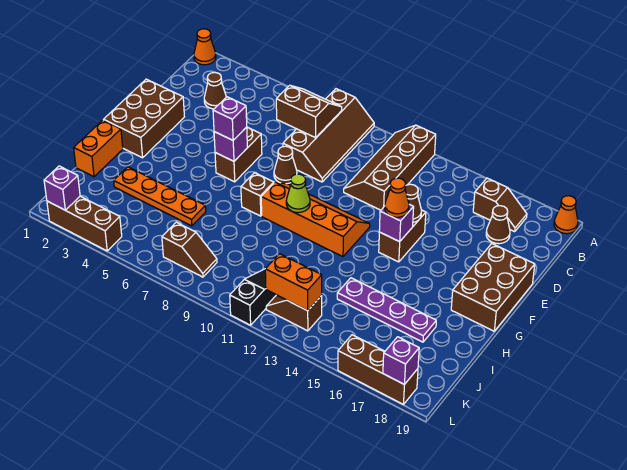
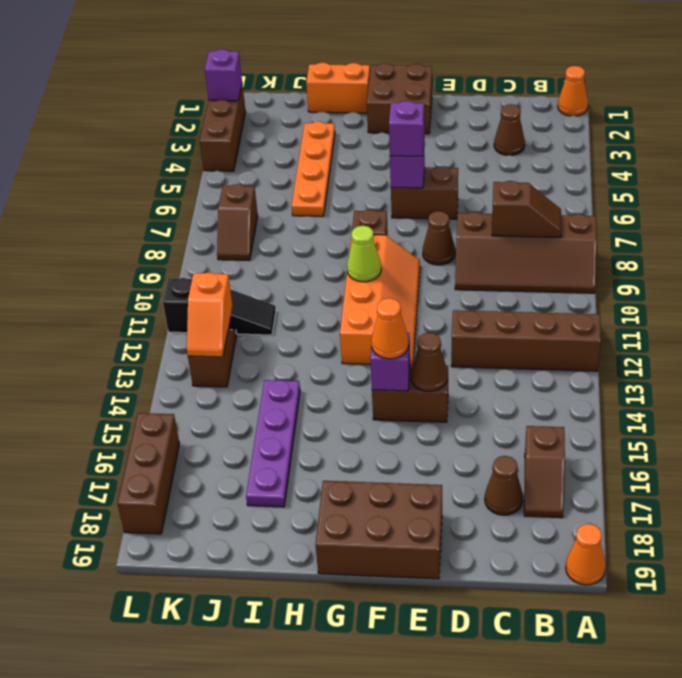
brown slope B7:C8 level 2 top C -> brown slope B8:C8 level 2 top C
brown brick E1:G2 level 1 -> brown brick F1:G2 level 1
orange brick K12:K13 level 2 -> orange slope K12:K13 level 2 top 12
purple brick L18 level 2 -> none

